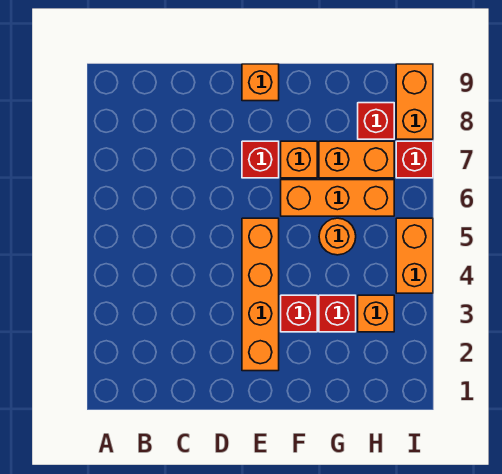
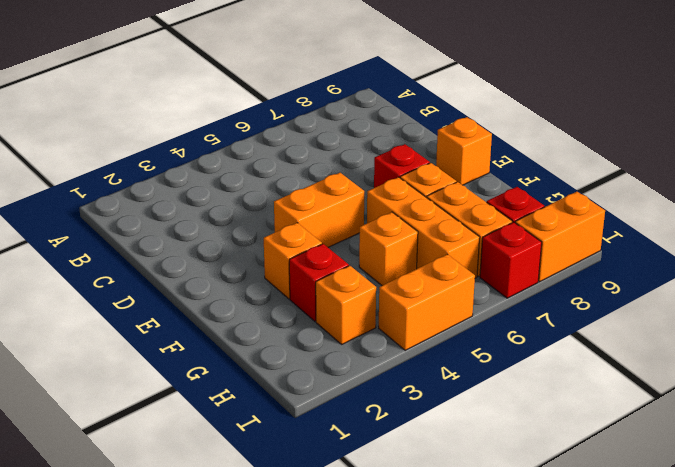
orange brick E2:E5 level 1 -> orange brick E4:E5 level 1
red brick F3 level 1 -> orange brick F3 level 1
orange round brick G5 level 1 -> orange brick G5 level 1

